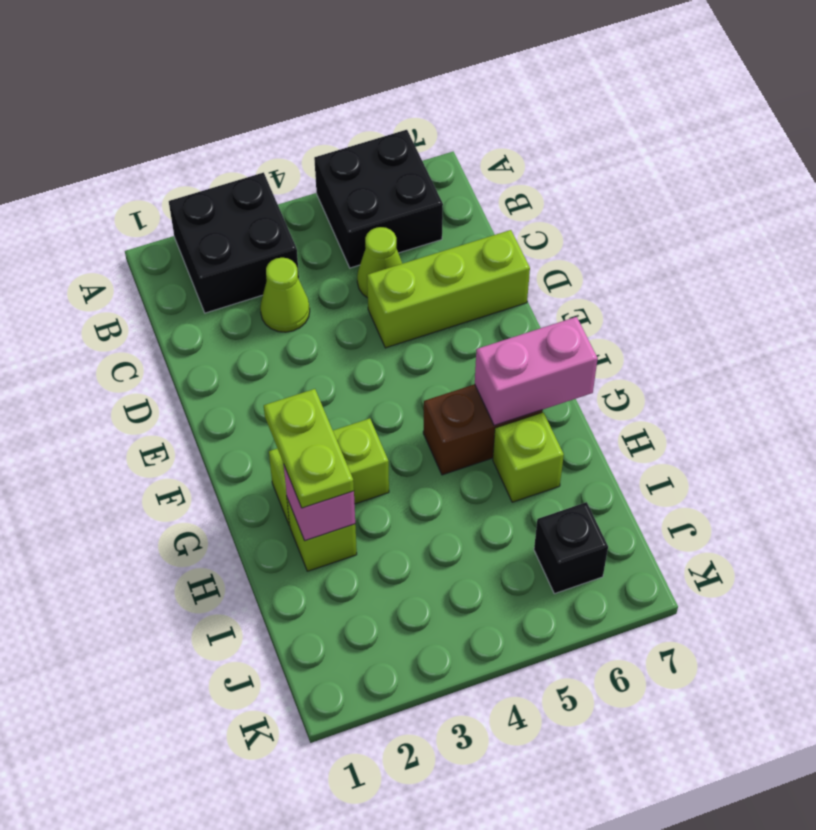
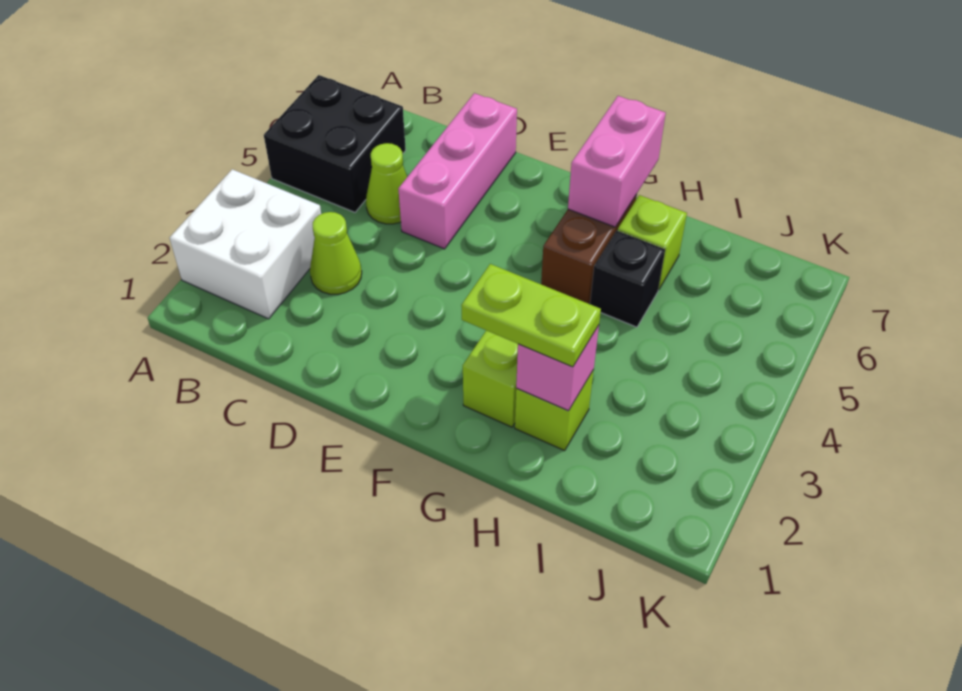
black brick A2:B3 level 1 -> white brick A2:B3 level 1
lime brick D5:D7 level 1 -> pink brick D5:D7 level 1
black brick J6 level 1 -> black brick H5 level 1

